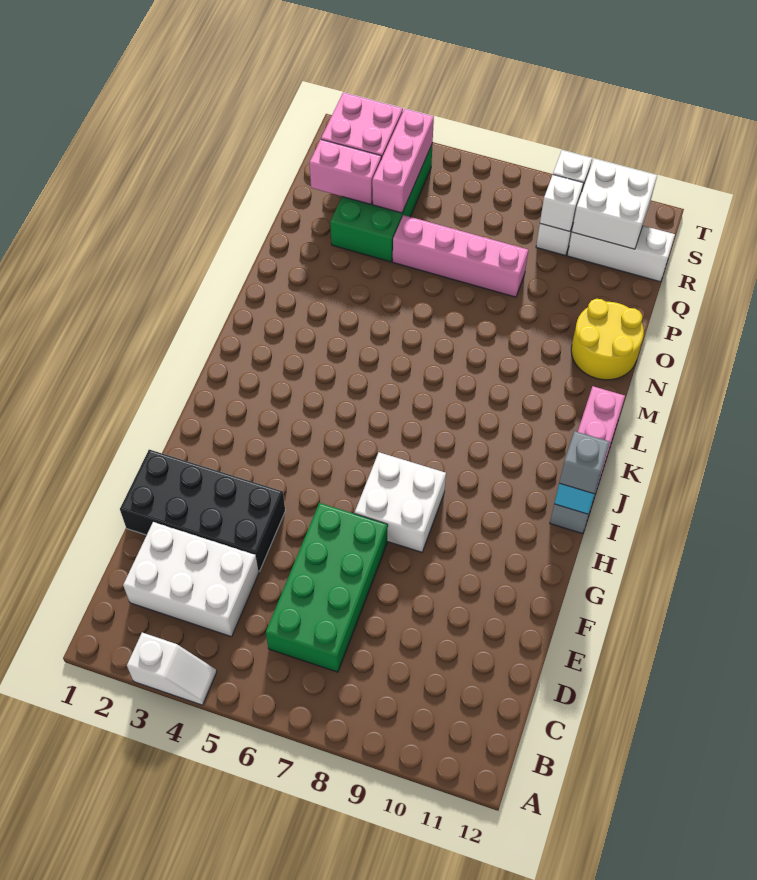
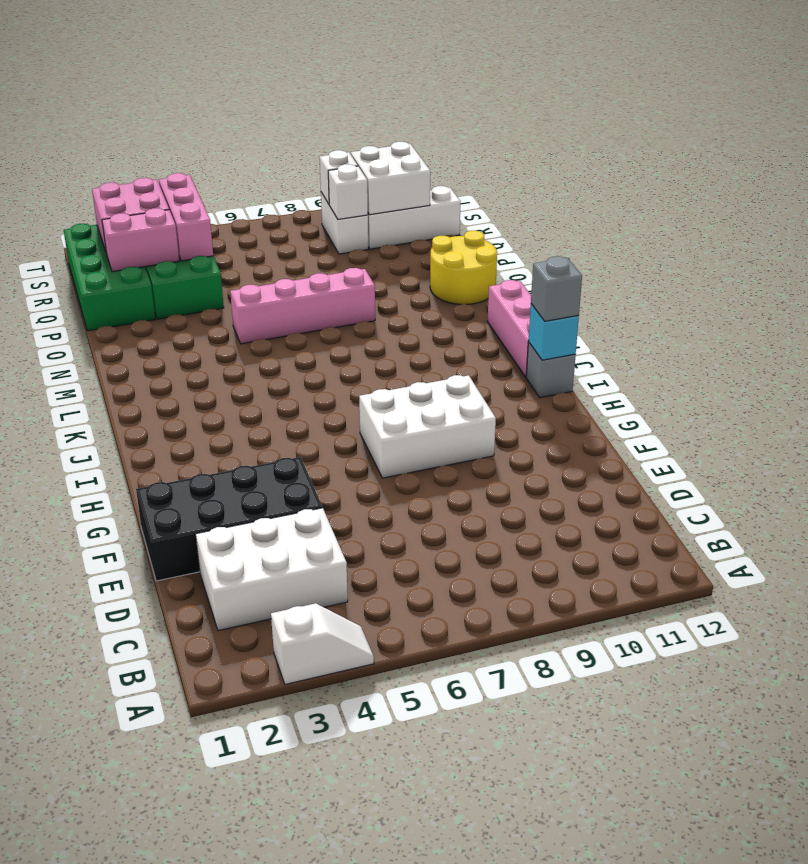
green brick C6:F7 level 1 -> green brick P1:S2 level 1
white brick G7:H8 level 1 -> white brick G7:H9 level 1
pink brick P5:P8 level 1 -> pink brick N5:N8 level 1

